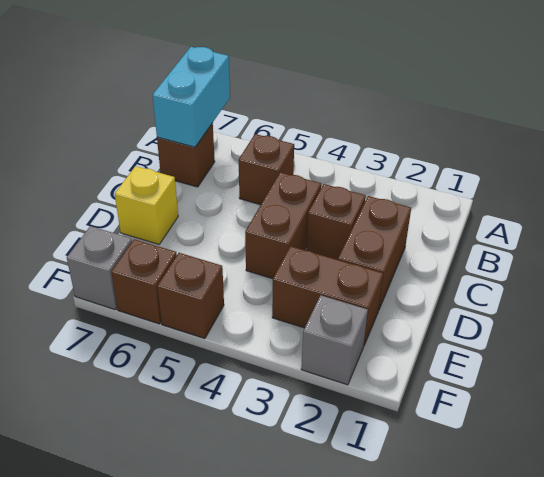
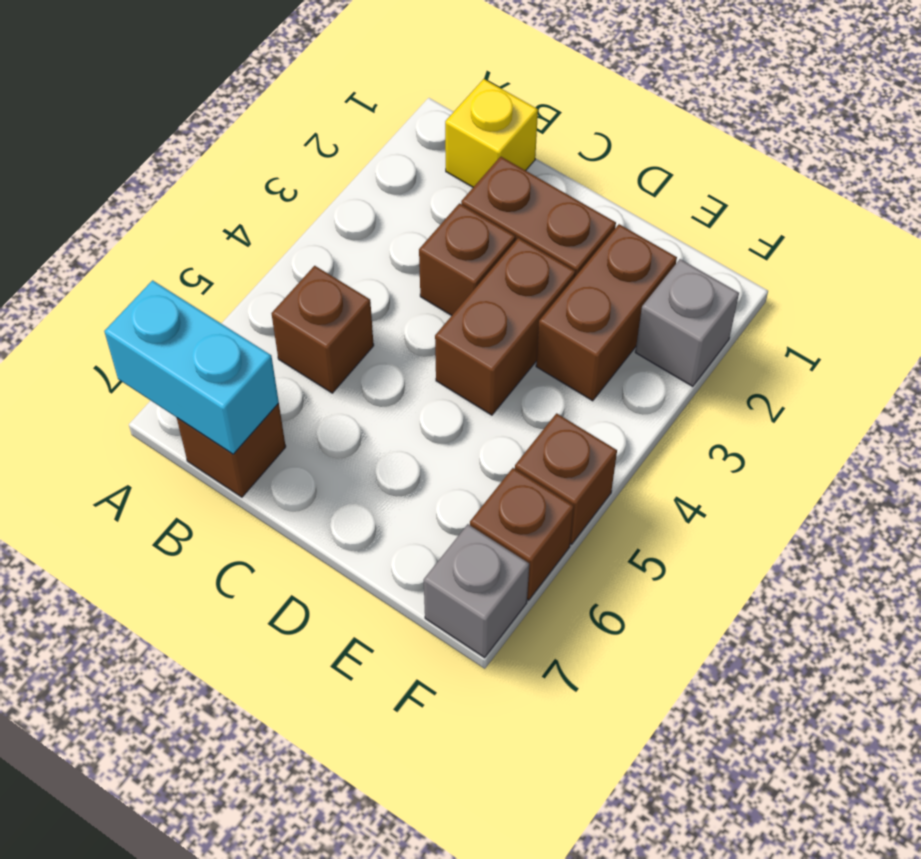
brown brick C4:D4 level 1 -> brown brick D3:D4 level 1
yellow brick D7 level 1 -> yellow brick B1 level 1

